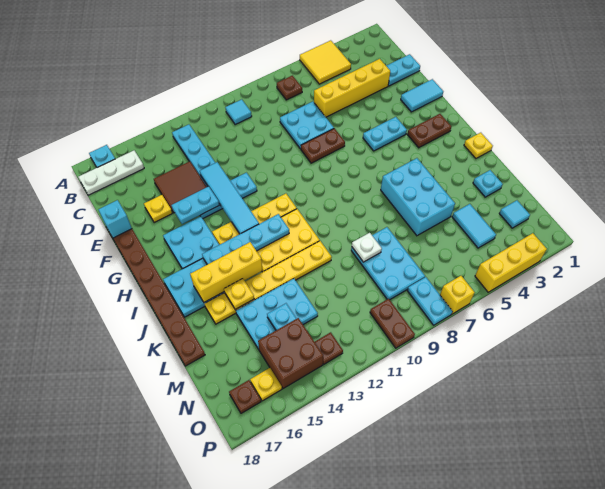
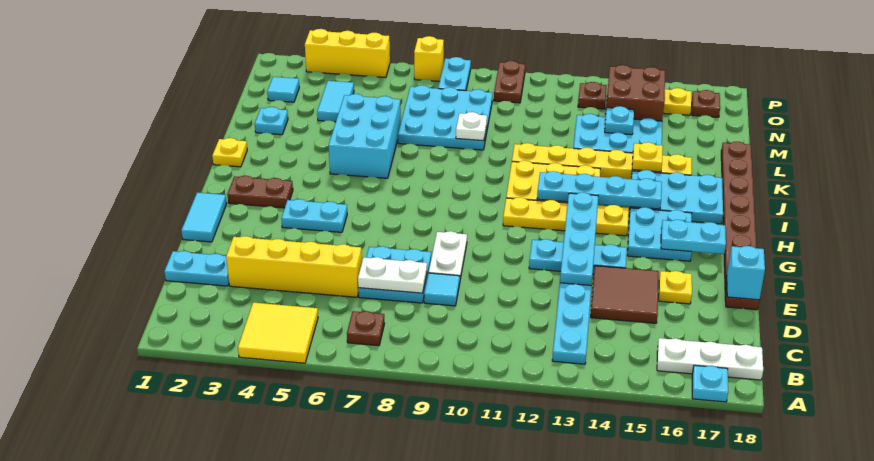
cyan tile B10 level 1 -> cyan tile D9 level 1
none -> white plate D7:D8 level 2
none -> white plate E9:F9 level 1
cyan tile E13:H13 level 2 -> cyan plate E13:H13 level 2
cyan tile F1:F2 level 1 -> cyan tile F1:G1 level 1
brown plate F7:F8 level 1 -> none
cyan plate F14:F15 level 2 -> cyan plate G16:G17 level 2
yellow brick J14:J16 level 2 -> none
cyan plate L8:N9 level 1 -> cyan plate L7:N9 level 1

